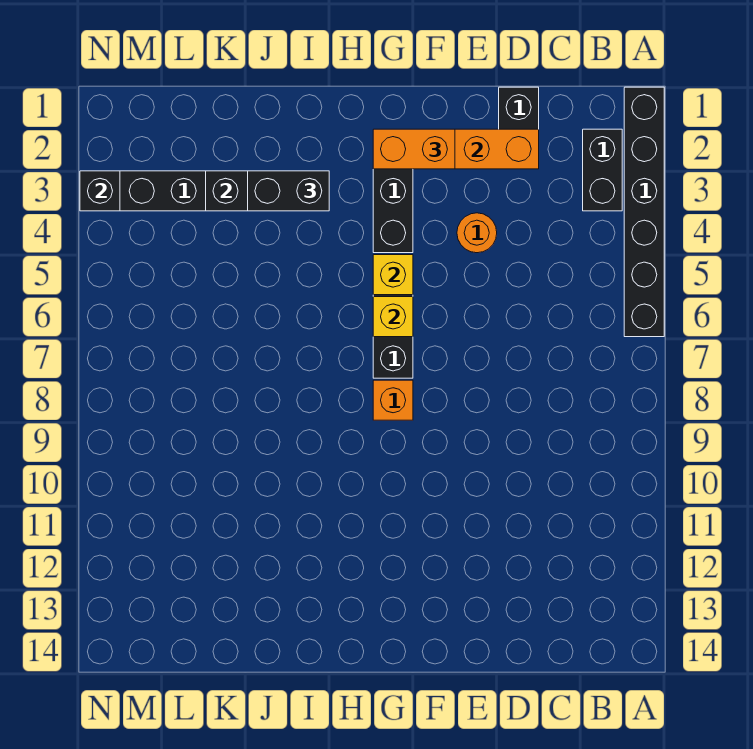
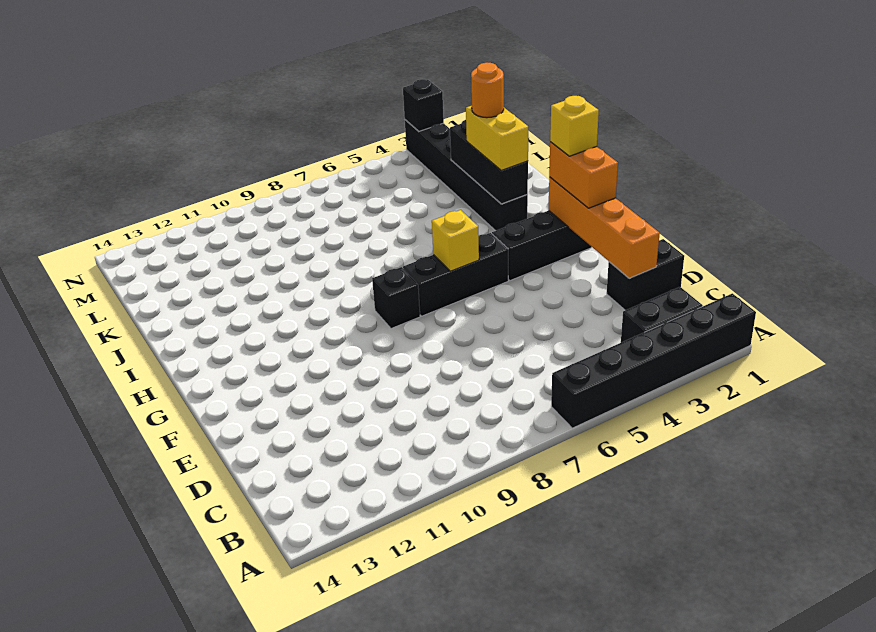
orange round brick E4 level 1 -> orange round brick J3 level 4
yellow brick G5 level 2 -> yellow brick G2 level 4
orange brick G8 level 1 -> black brick G8 level 1
black brick I3:J3 level 3 -> yellow brick I3:J3 level 3

